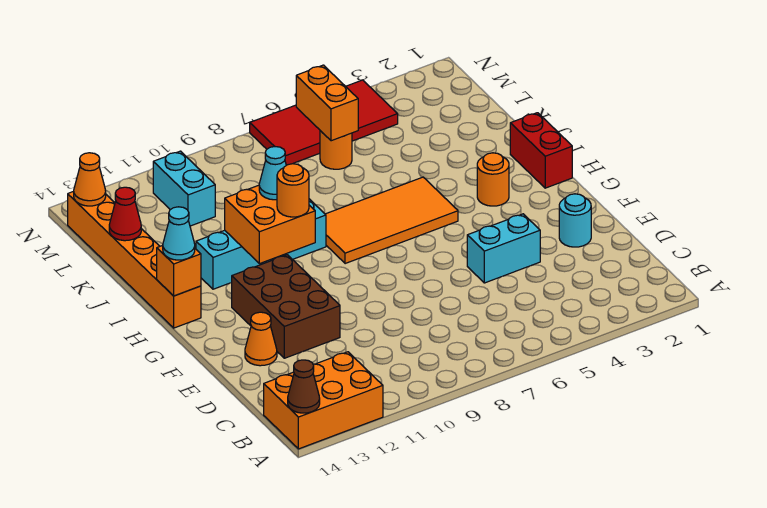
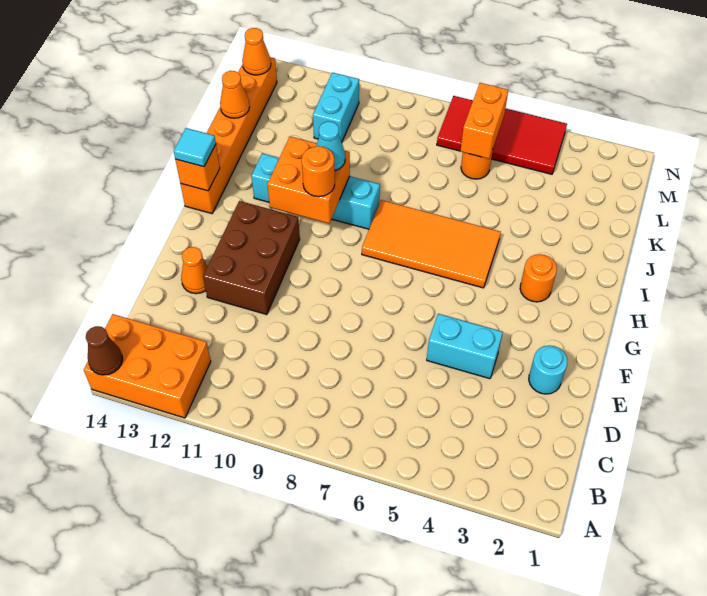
red brick H1:I1 level 1 -> none
cyan cone H14 level 3 -> cyan tile H14 level 3
red cone K14 level 2 -> orange cone K14 level 2

